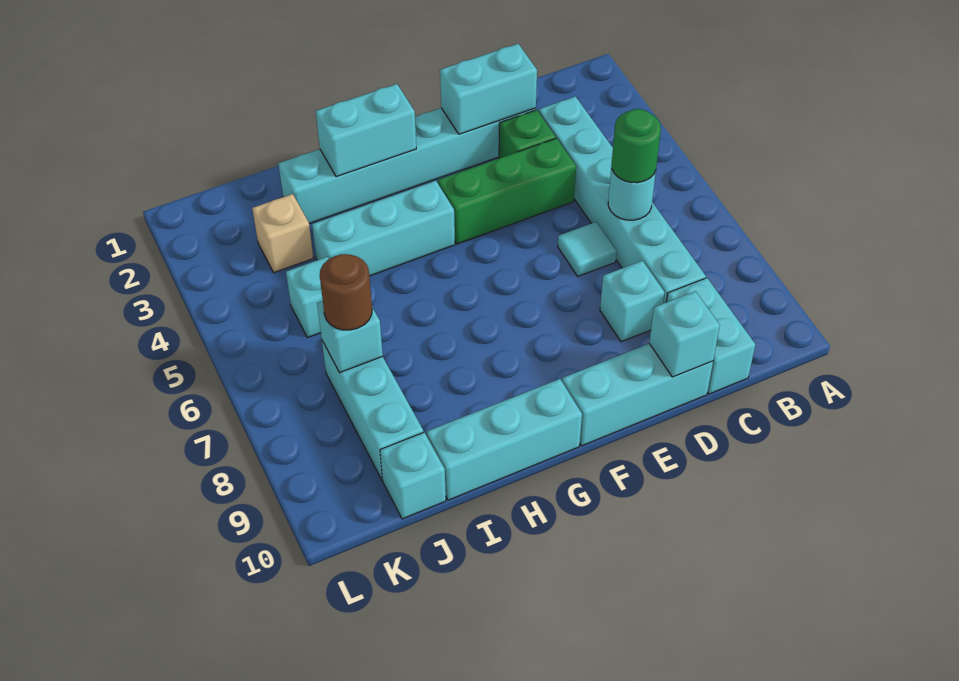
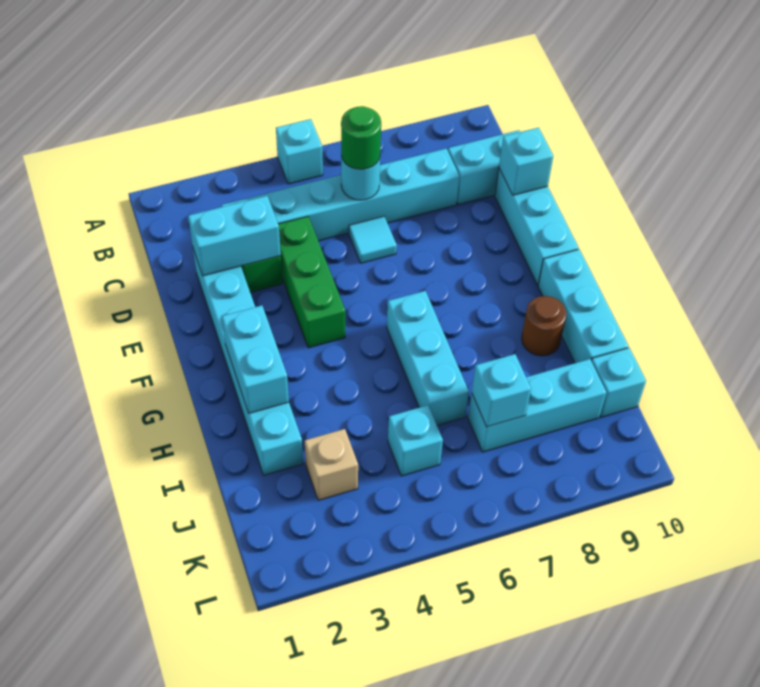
cyan brick D2:E2 level 2 -> cyan brick D2:D3 level 2
cyan brick D8 level 1 -> cyan brick A5 level 1
cyan brick G4:I4 level 1 -> cyan brick G6:I6 level 1
brown round brick J7 level 3 -> brown round brick H9 level 1

